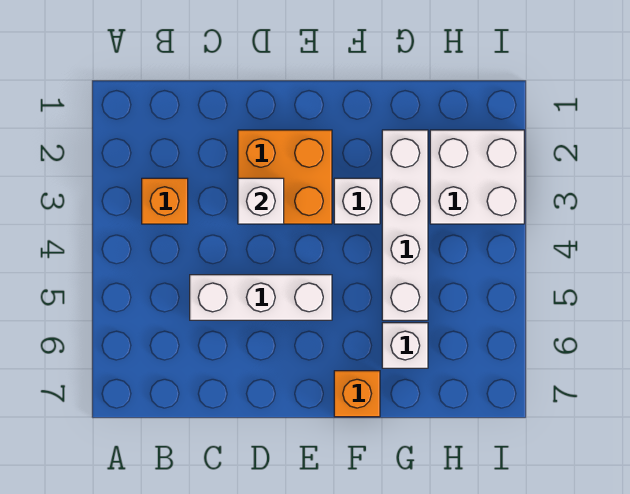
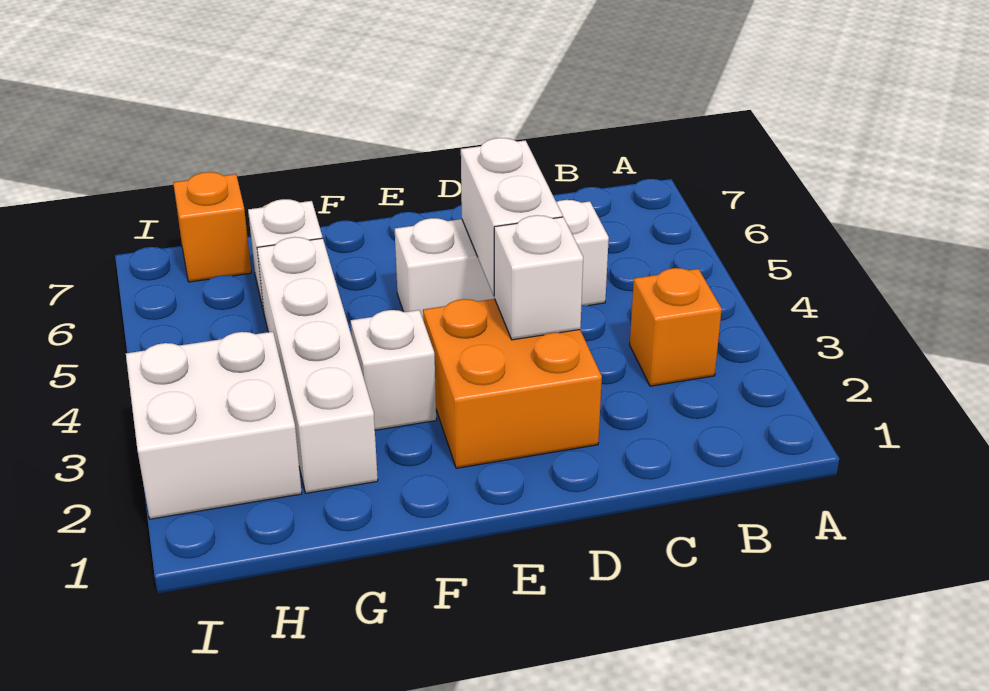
none -> white brick D4:D5 level 2
orange brick F7 level 1 -> orange brick H7 level 1

